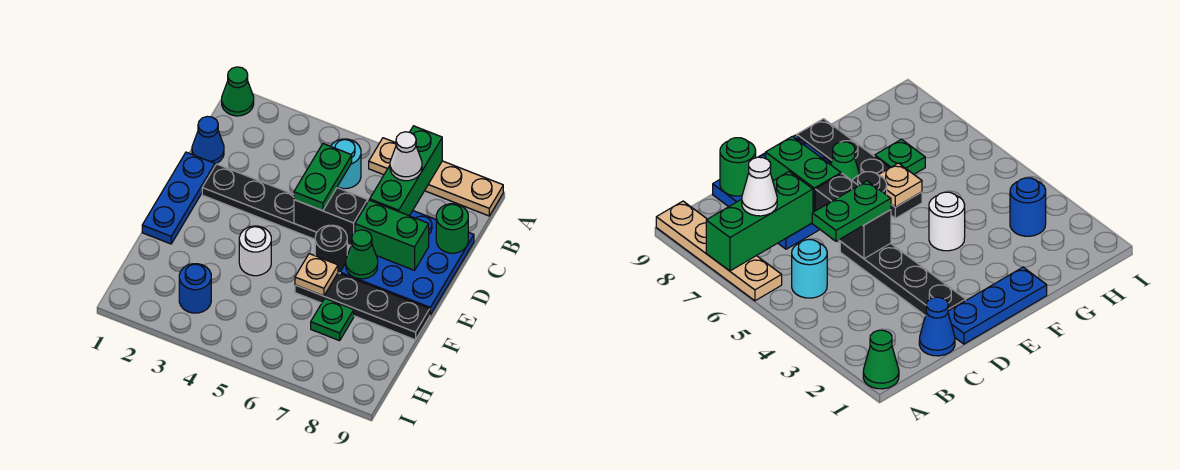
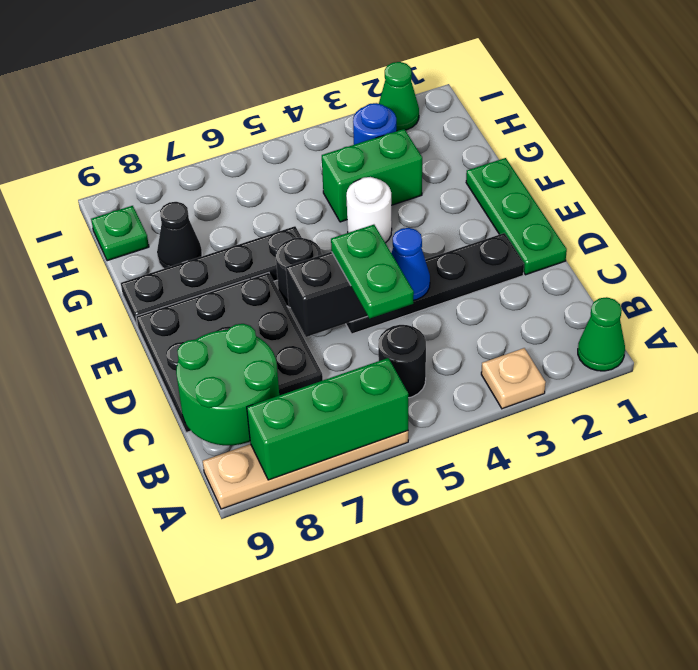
green brick A7:C7 level 2 -> green brick A6:A8 level 2
cyan round brick B5 level 1 -> black round brick B5 level 1
white cone B7 level 3 -> none
blue cone C1 level 1 -> blue cone D4 level 2
blue plate C7:E9 level 1 -> black plate C7:E9 level 1
green round brick C9 level 2 -> green round brick B8:C9 level 2
blue plate D1:F1 level 1 -> green plate D1:F1 level 1
green brick D7:D8 level 2 -> green brick G3:G4 level 1
green cone E7 level 2 -> green cone I2 level 1
tan plate F6 level 2 -> tan plate A3 level 1
green plate G7 level 1 -> green plate H9 level 1
none -> black cone G8 level 1

